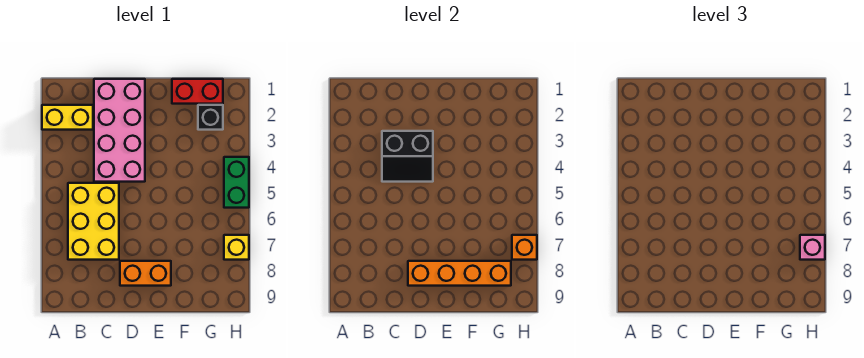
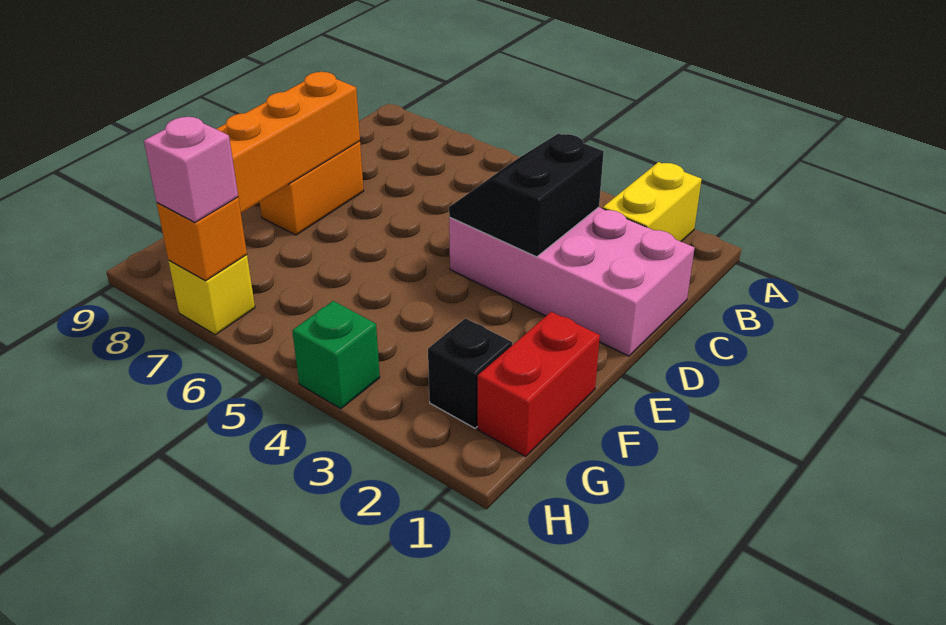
yellow brick B5:C7 level 1 -> none
green brick H4:H5 level 1 -> green brick H4 level 1

